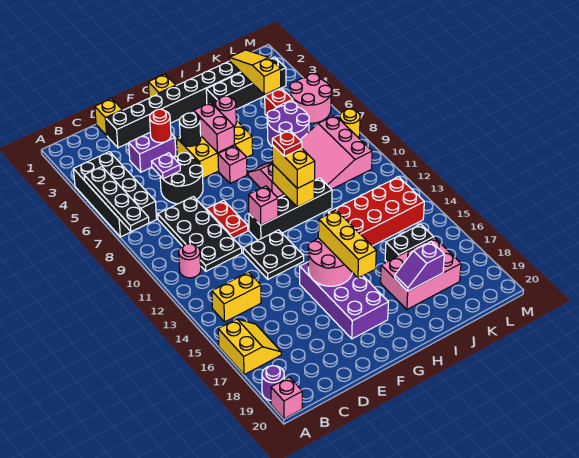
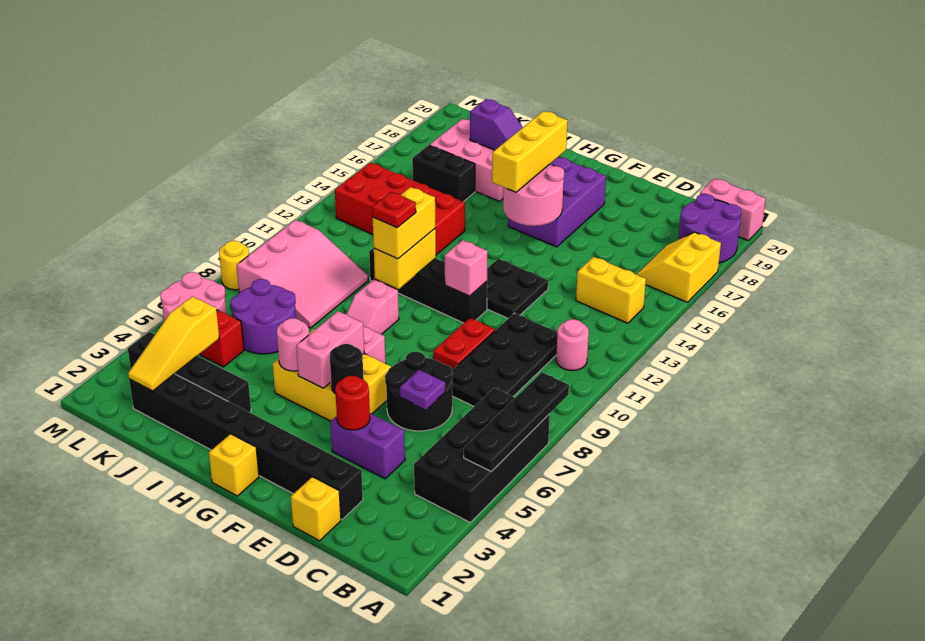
purple round brick A19 level 1 -> purple round brick A18:B19 level 1
pink brick A20 level 1 -> pink brick A20:B20 level 1
purple brick F15:G18 level 1 -> purple brick F16:G18 level 1

